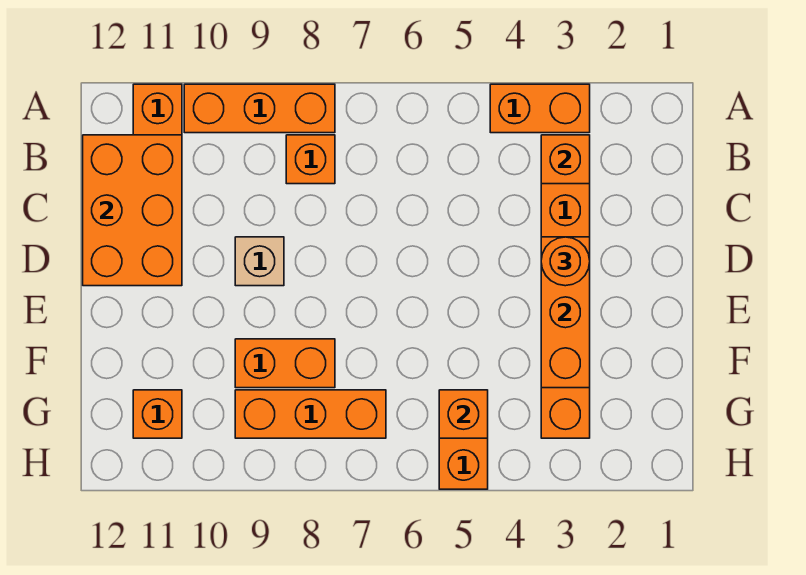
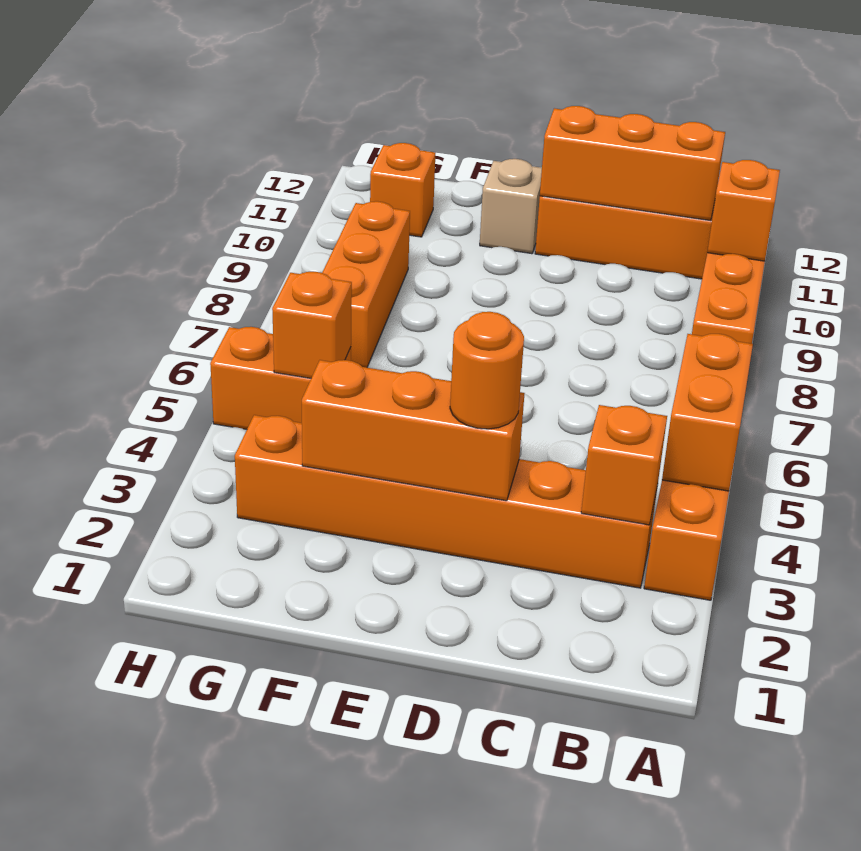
orange brick B8 level 1 -> orange brick A10 level 2
orange brick B11:D12 level 2 -> orange brick B11:D11 level 2
tan brick D9 level 1 -> tan brick E11 level 1
orange brick F8:F9 level 1 -> orange brick A4:A5 level 2

